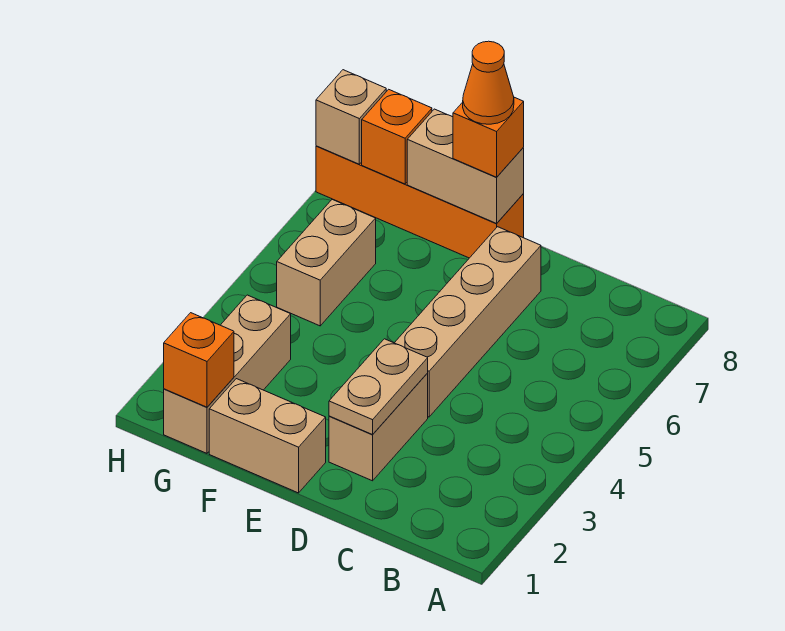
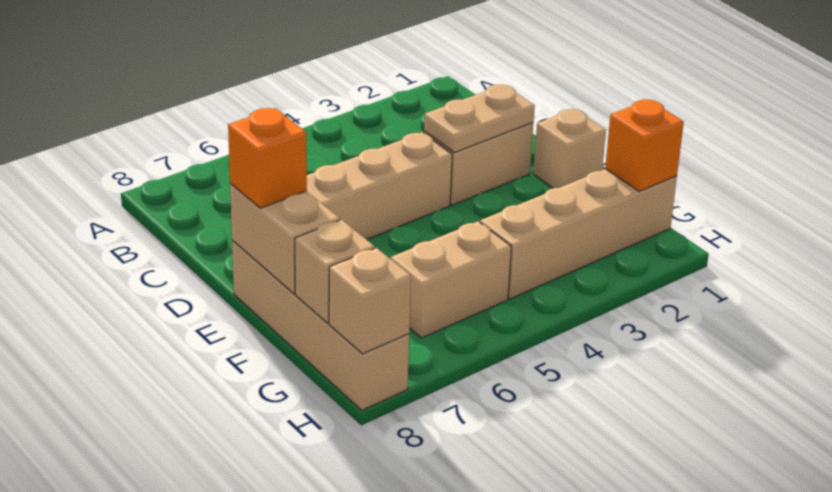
tan brick E1:F1 level 1 -> tan brick E1 level 1
orange brick E8:H8 level 1 -> tan brick E8:H8 level 1
orange cone E8 level 4 -> none
tan brick G1:G3 level 1 -> tan brick G1:G4 level 1
orange brick G8 level 2 -> tan brick G8 level 2

